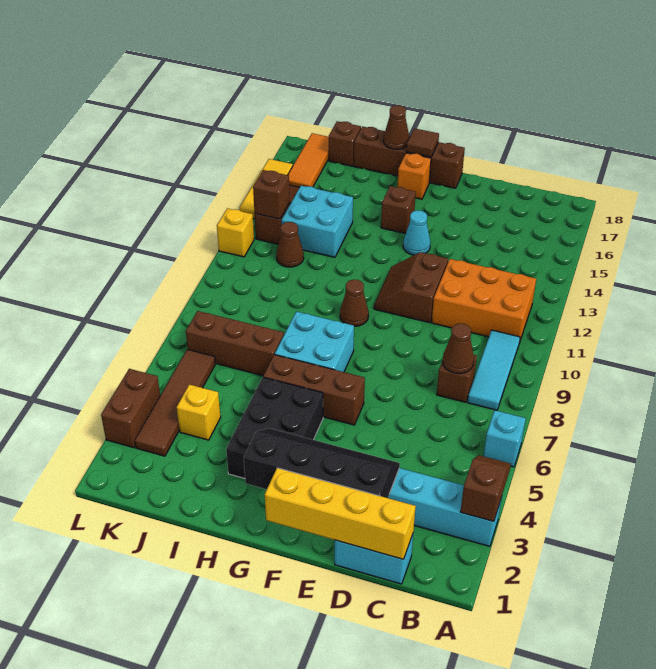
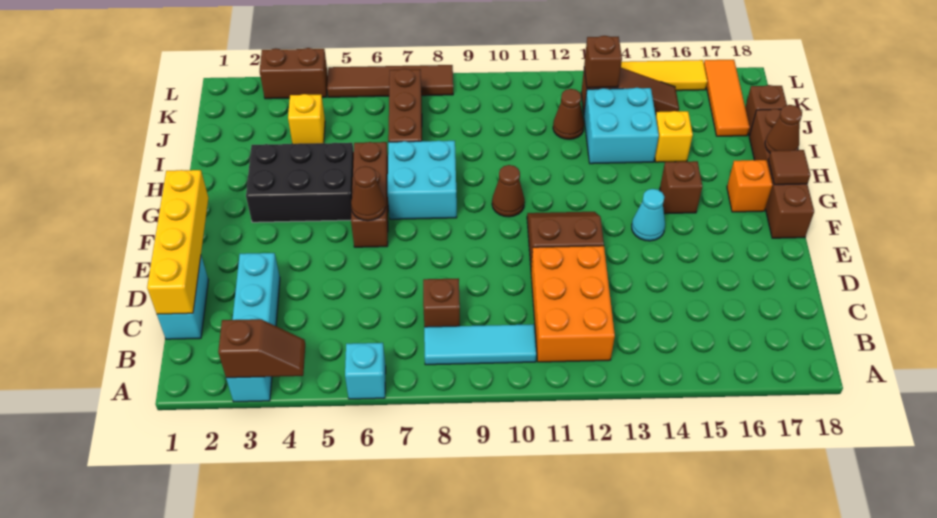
brown cone C8 level 2 -> brown cone F6 level 2
black slope D2:G3 level 2 top 2 -> none
brown tile K3:K6 level 1 -> brown tile L5:L8 level 1
orange tile K16:K18 level 1 -> orange tile J17:L17 level 1
yellow brick L12 level 1 -> yellow brick I15 level 1

